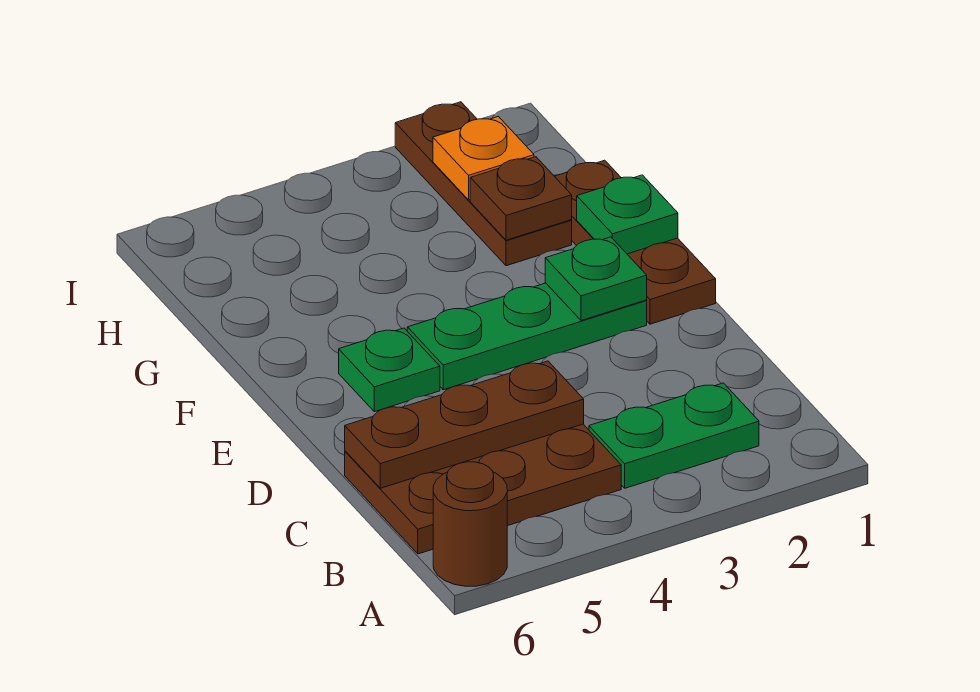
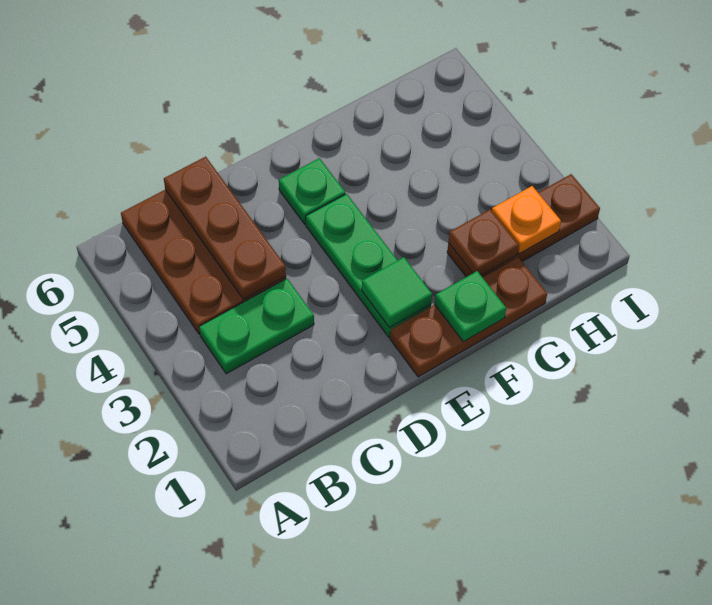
brown round brick A6 level 1 -> none
green plate B2:B3 level 1 -> green plate B3:C3 level 1
green plate E2 level 2 -> green tile E2 level 2

